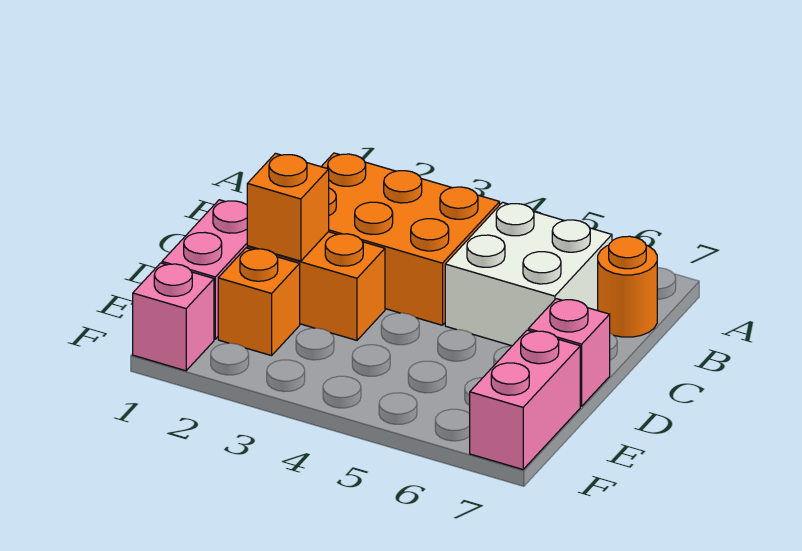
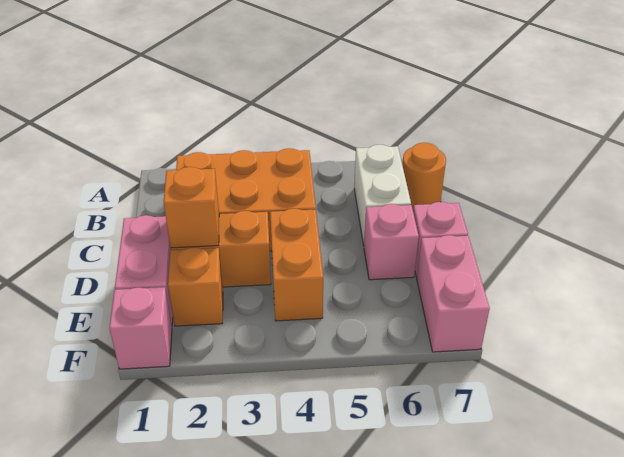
white brick B5:C6 level 1 -> white brick B6:C6 level 1
none -> orange brick D4:E4 level 1
none -> pink brick D6 level 1

